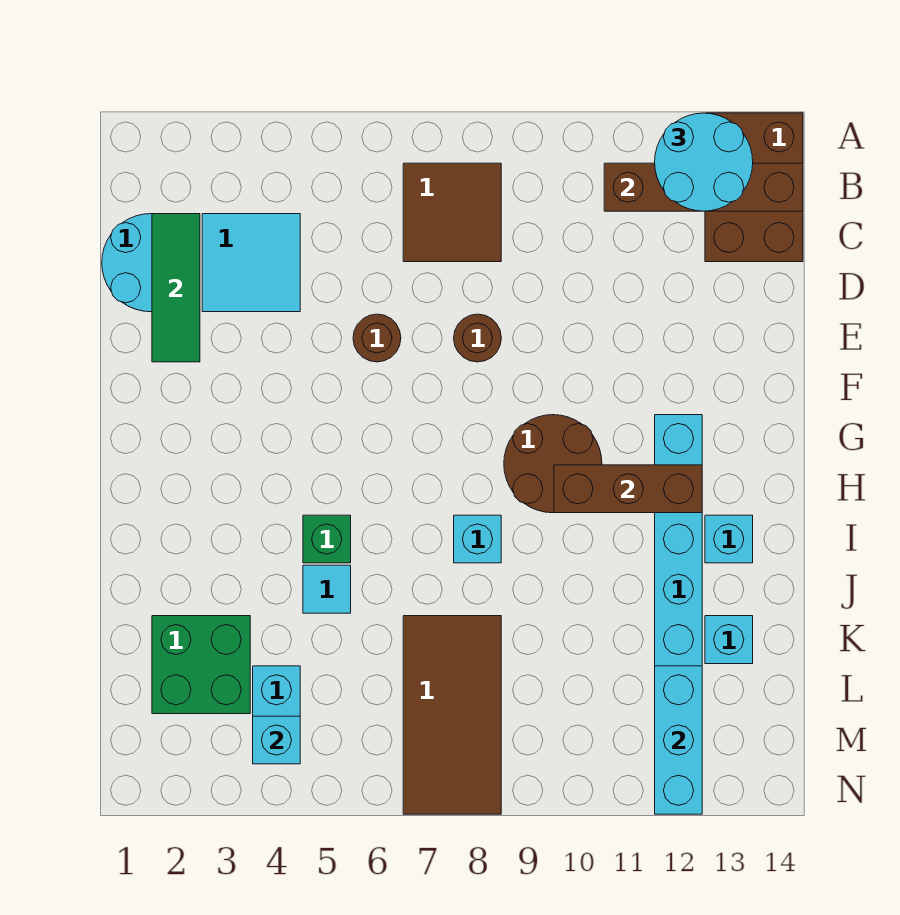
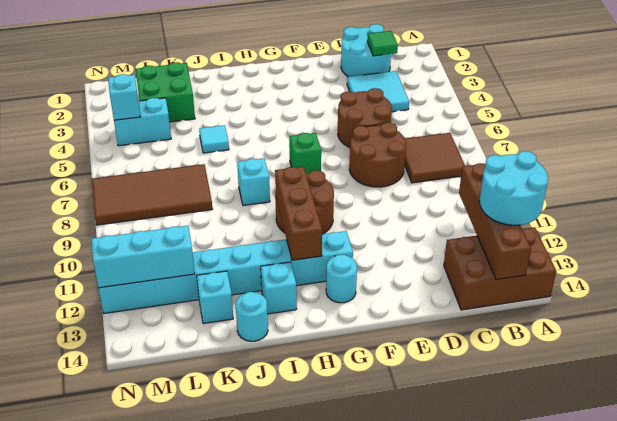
green tile C2:E2 level 2 -> green tile C2 level 2
brown round brick E6 level 1 -> brown round brick D5:E6 level 1
brown round brick E8 level 1 -> brown round brick D7:E8 level 1
none -> cyan round brick G13 level 1
green brick I5 level 1 -> green brick G7 level 1
none -> cyan round brick J14 level 1

